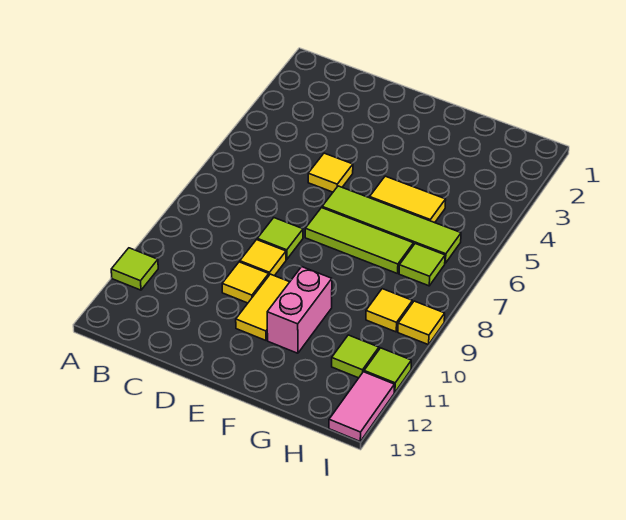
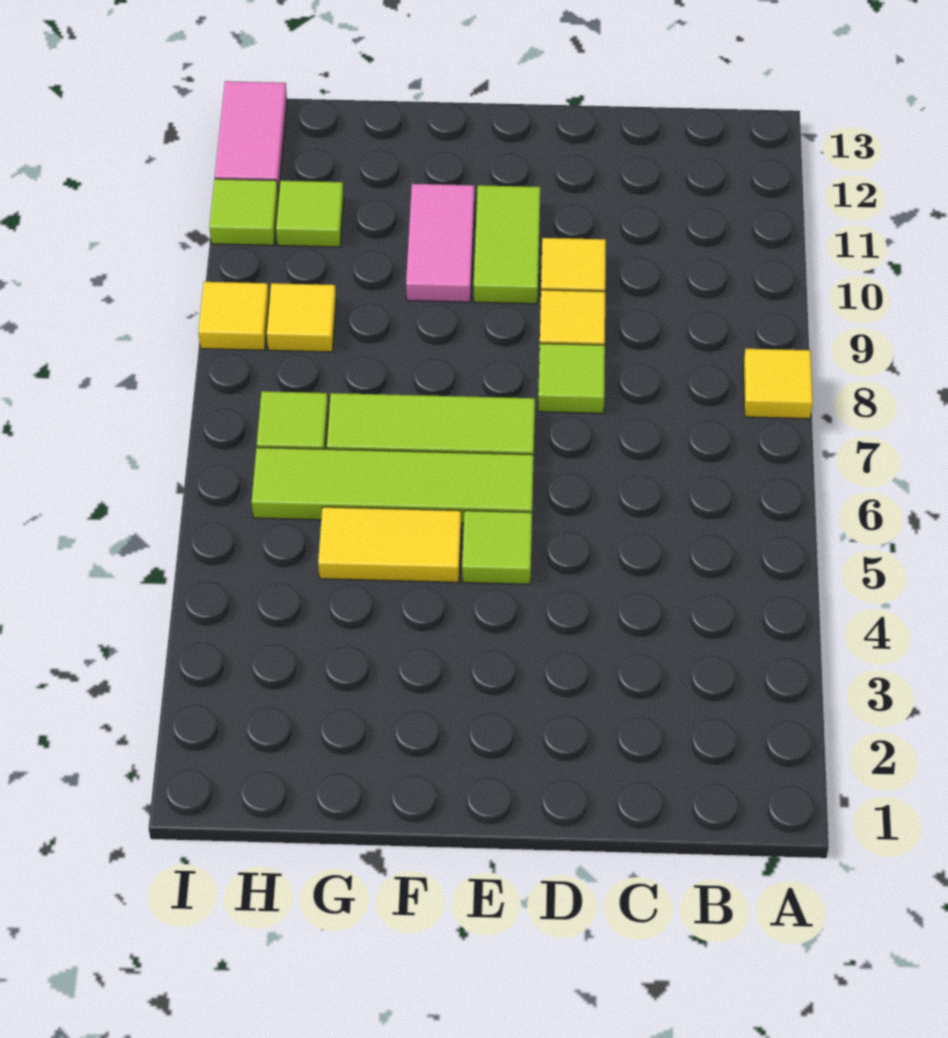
lime tile A11 level 1 -> lime tile E5 level 1
yellow tile D5 level 1 -> yellow tile A8 level 1
yellow tile E10:E11 level 1 -> lime tile E10:E11 level 1
pink brick F10:F11 level 1 -> pink tile F10:F11 level 1

